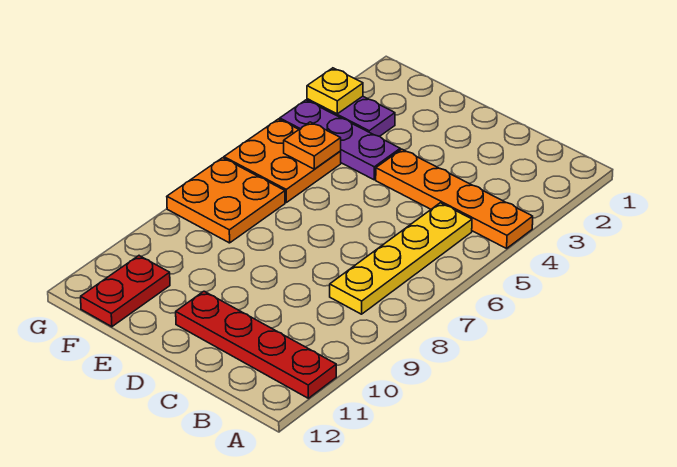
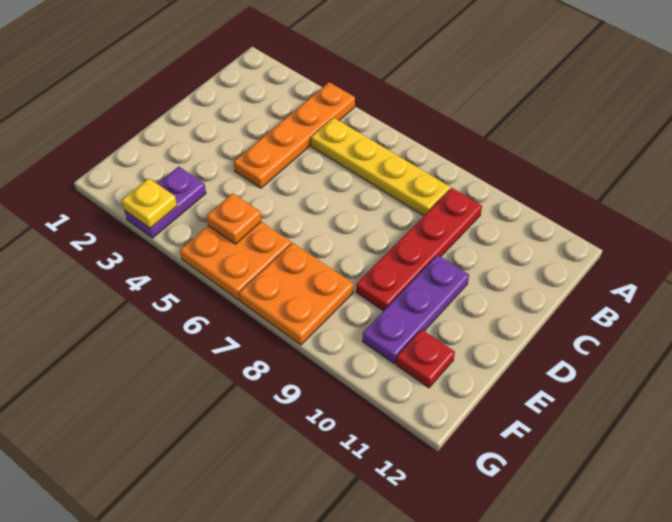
red plate A11:D11 level 1 -> red plate B9:E9 level 1
purple plate E4:G4 level 1 -> purple plate D10:F10 level 1
red plate F11:F12 level 1 -> red plate F11 level 1

